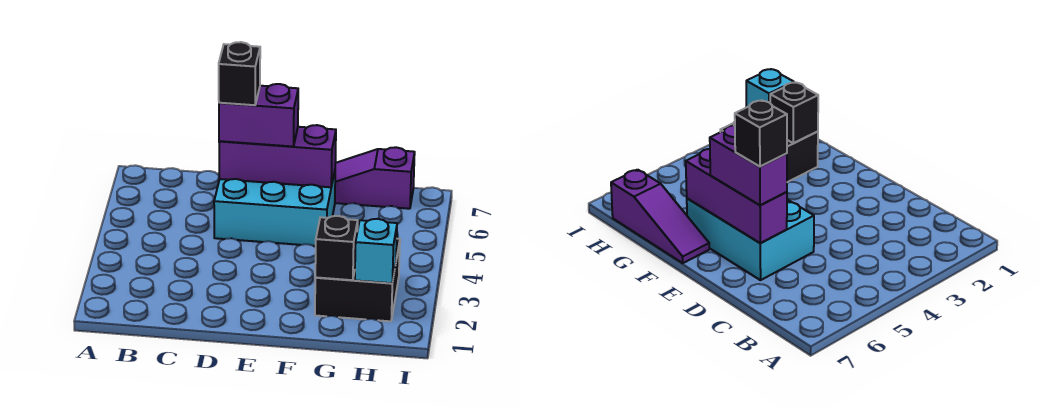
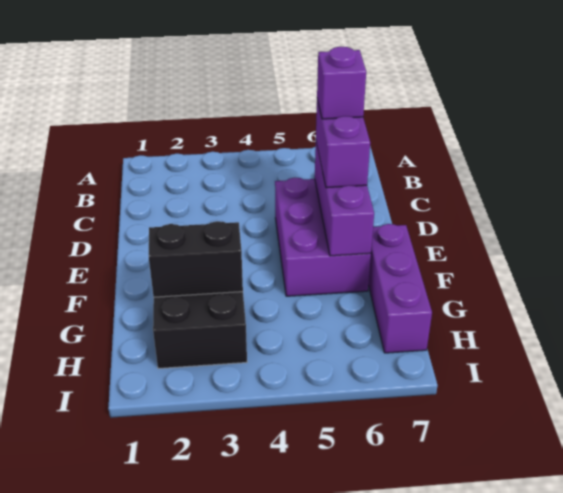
cyan brick D5:F6 level 1 -> purple brick D5:F6 level 1
black brick D6 level 4 -> purple brick D6 level 4
purple slope F7:H7 level 1 top H -> purple brick F7:H7 level 1
black brick G2 level 2 -> black brick G2:G3 level 2
cyan brick H2 level 2 -> none

